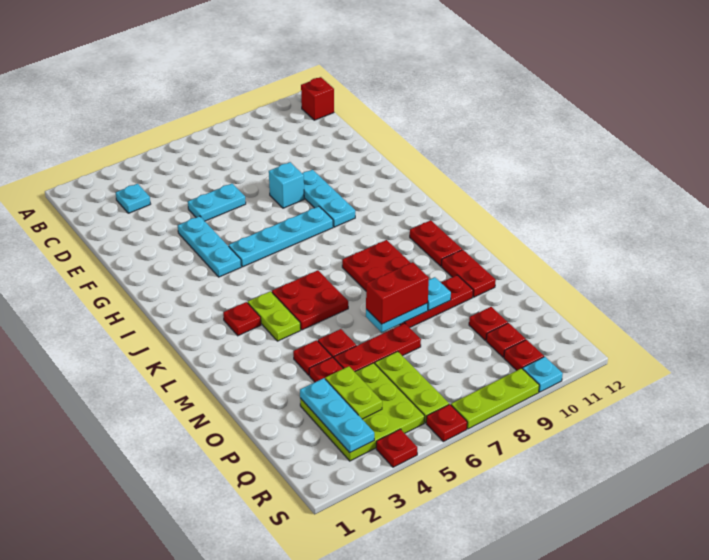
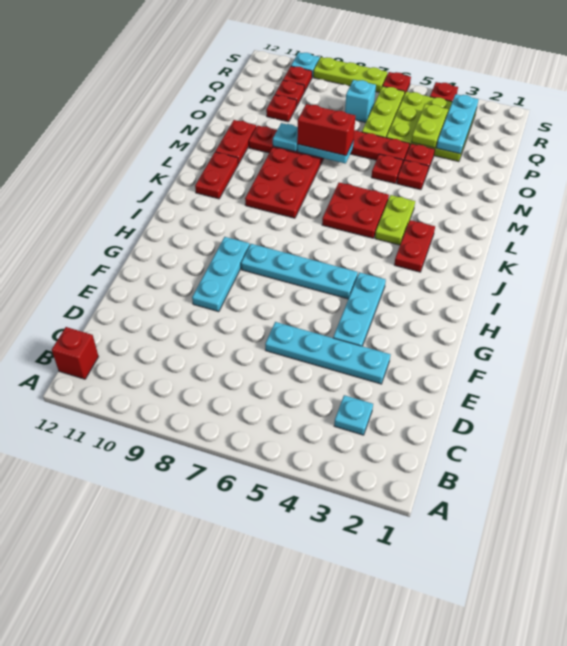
cyan plate E5:E6 level 1 -> cyan plate E3:E6 level 1
cyan brick F8 level 1 -> cyan brick Q7 level 1
red plate K3 level 1 -> red plate J3:K3 level 1

